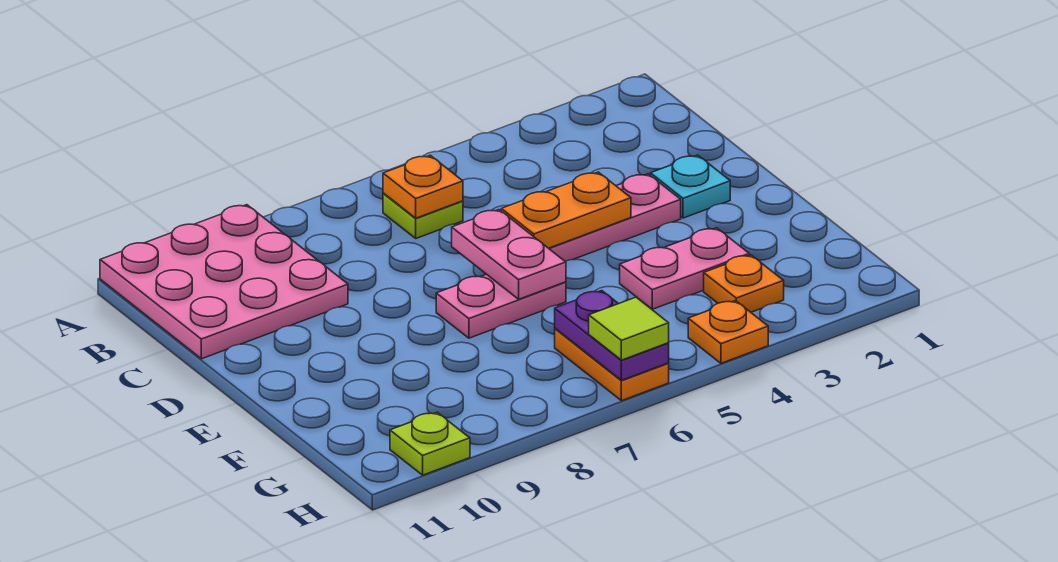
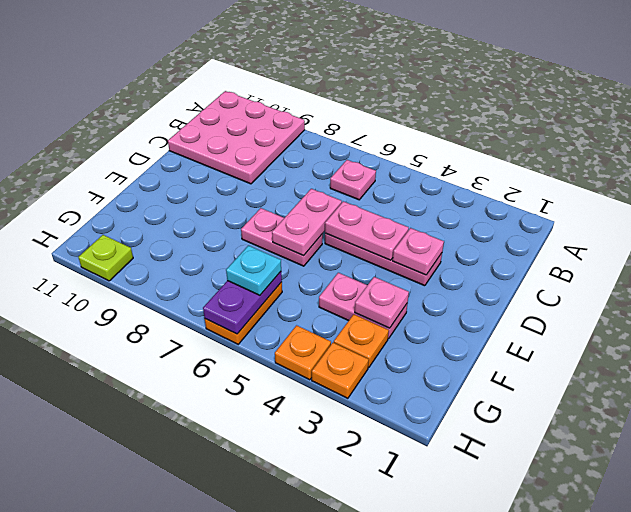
lime plate B6 level 1 -> pink plate B6 level 1
orange plate B6 level 2 -> orange plate H3 level 1
cyan plate D2 level 1 -> cyan plate G6 level 3
none -> pink plate D3 level 2
orange plate D4:D5 level 2 -> pink plate D4:D5 level 2
none -> pink plate F3 level 2
lime tile H6 level 3 -> none

